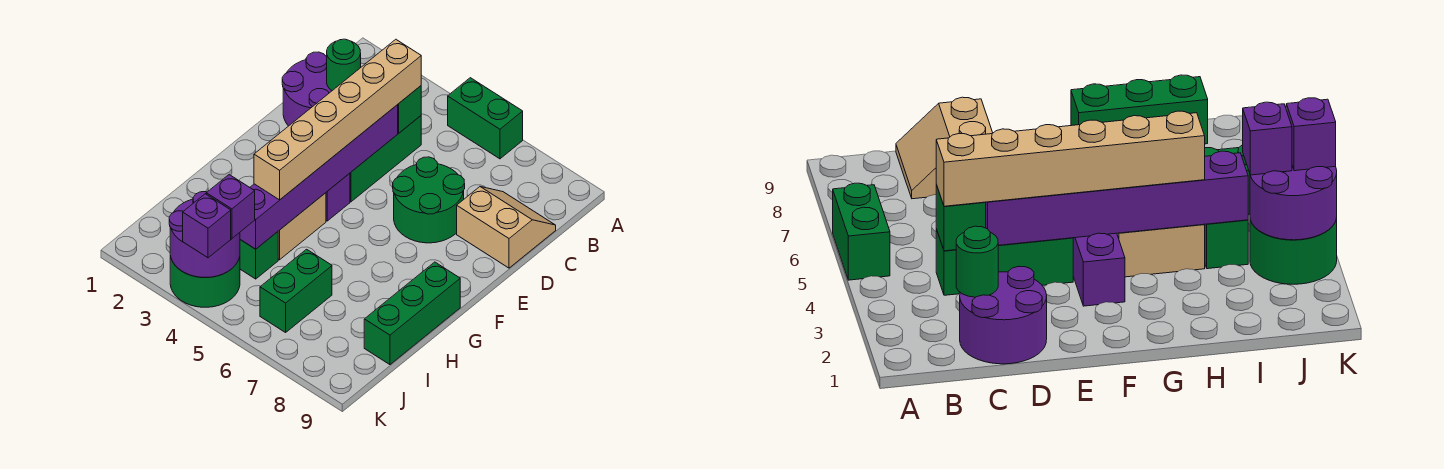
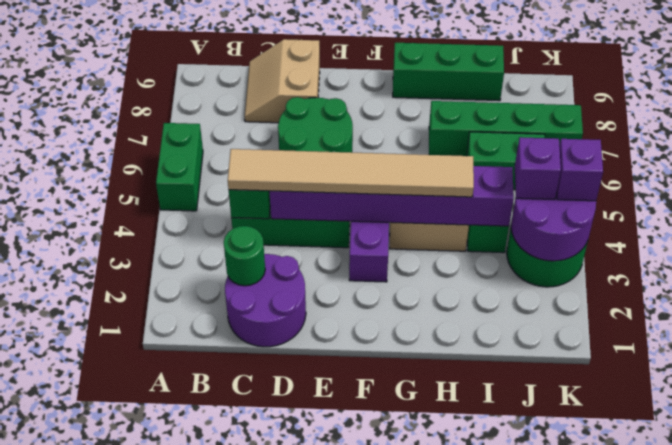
tan brick C4:H4 level 3 -> tan tile C4:H4 level 3
none -> green brick H7:K7 level 1

